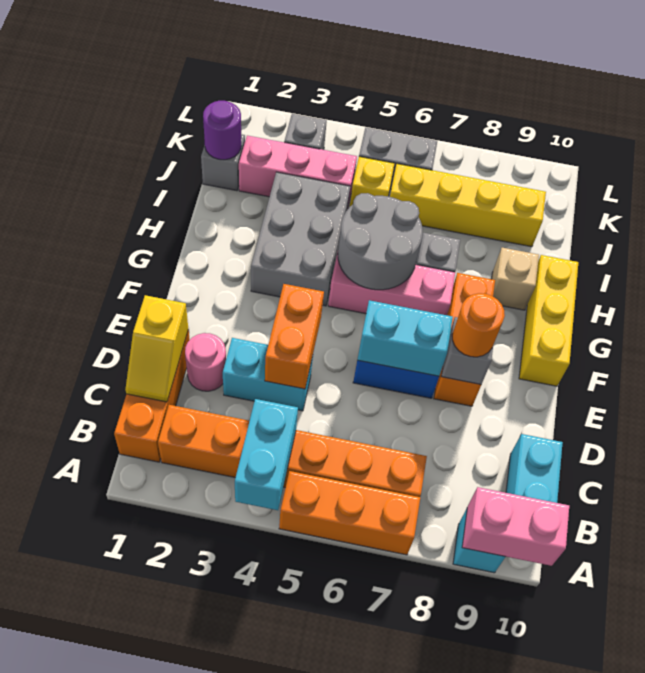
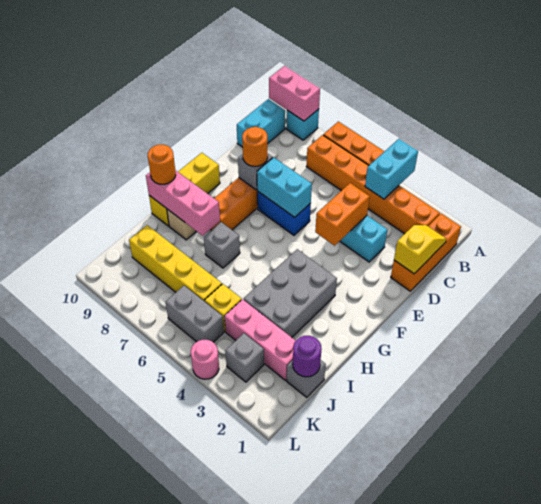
pink round brick D2 level 1 -> pink round brick L4 level 1
pink brick G5:G7 level 1 -> pink brick H8:H10 level 2
grey round brick G5:H6 level 2 -> none
none -> orange round brick H10 level 3

